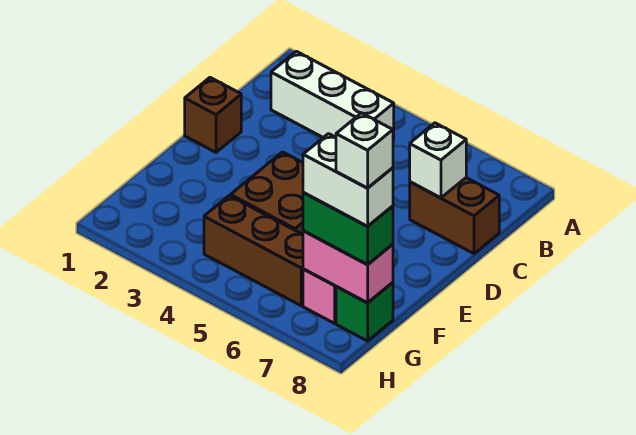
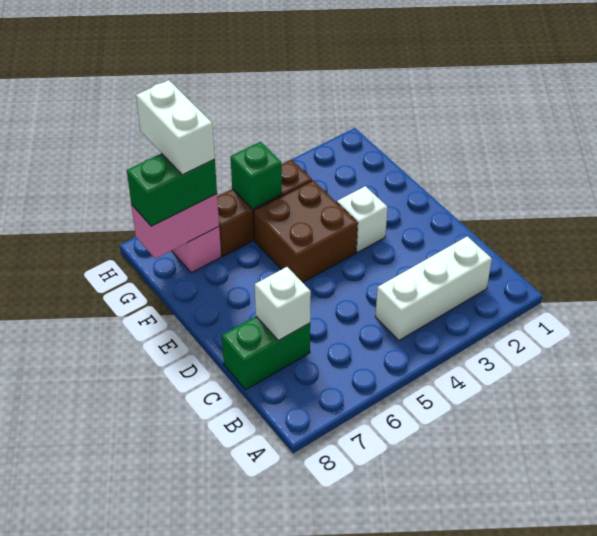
brown brick C7:C8 level 1 -> green brick C7:C8 level 1
brown brick D1 level 1 -> none
white brick G7:G8 level 4 -> white brick G7:H7 level 4
green brick G8 level 1 -> green brick G5 level 2
white brick G8 level 5 -> white brick E3 level 1

